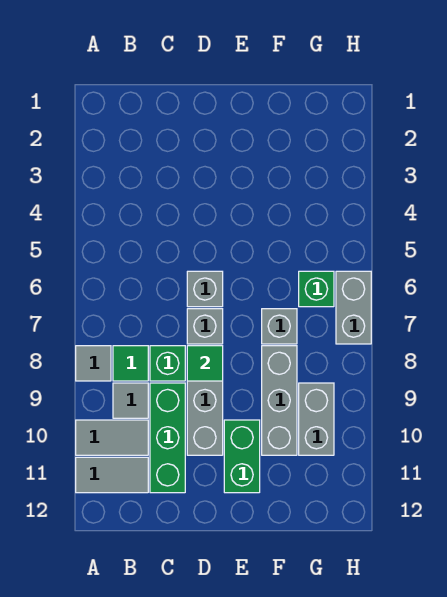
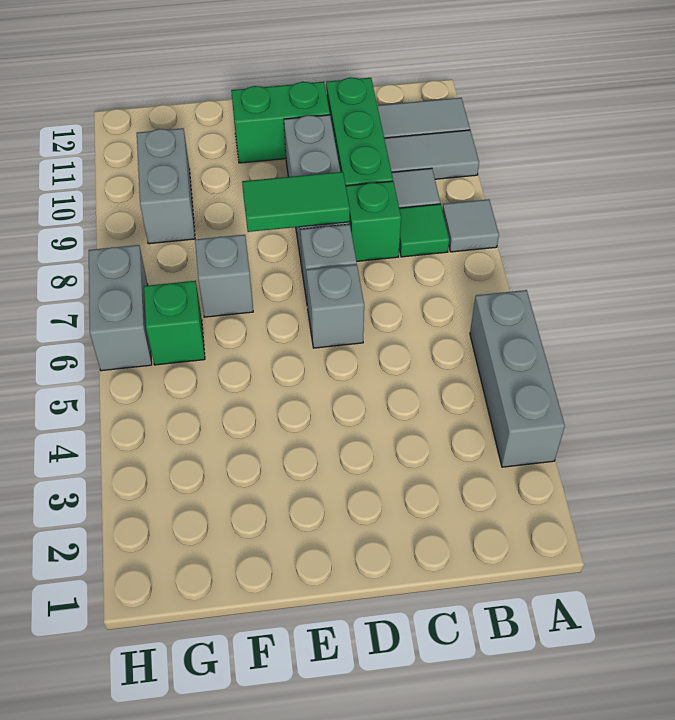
green tile D8 level 2 -> green tile D8:E8 level 2
green brick E10:E11 level 1 -> green brick D11:E11 level 1
grey brick F8:F10 level 1 -> grey brick A3:A5 level 1

